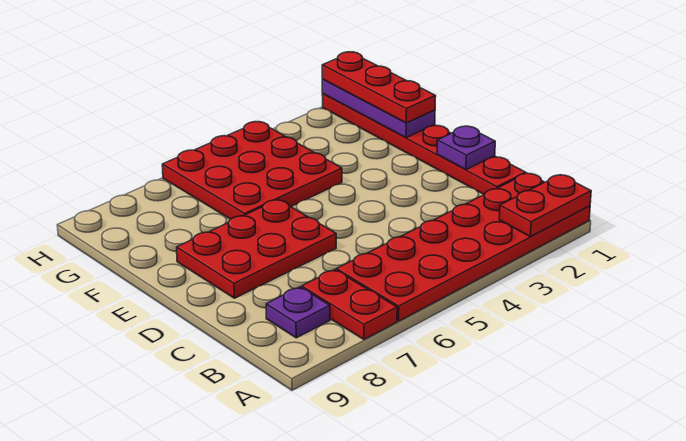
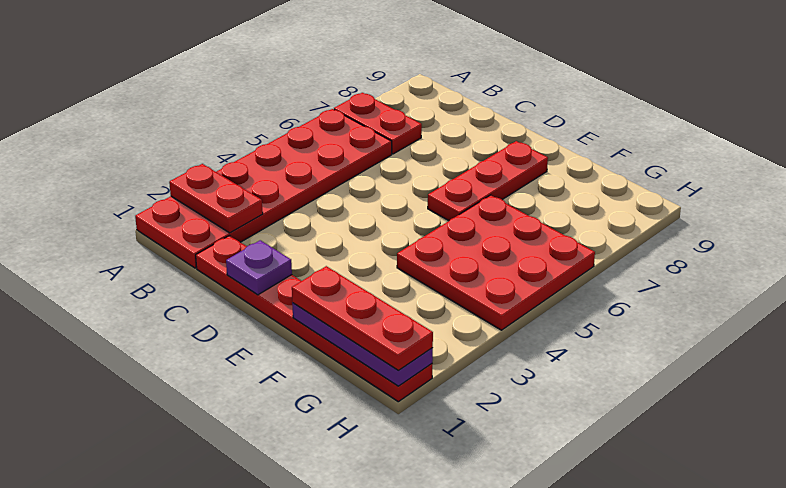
red plate A1:A2 level 2 -> red plate A2:B2 level 2
purple plate B8 level 1 -> none
red plate D6:E8 level 1 -> red plate E6:E8 level 1

